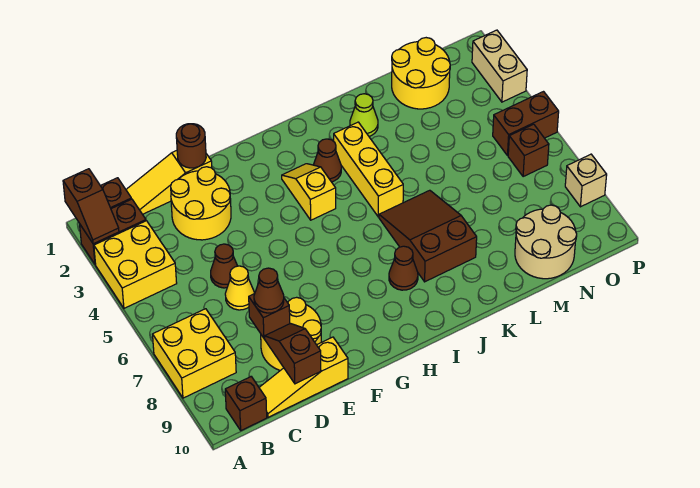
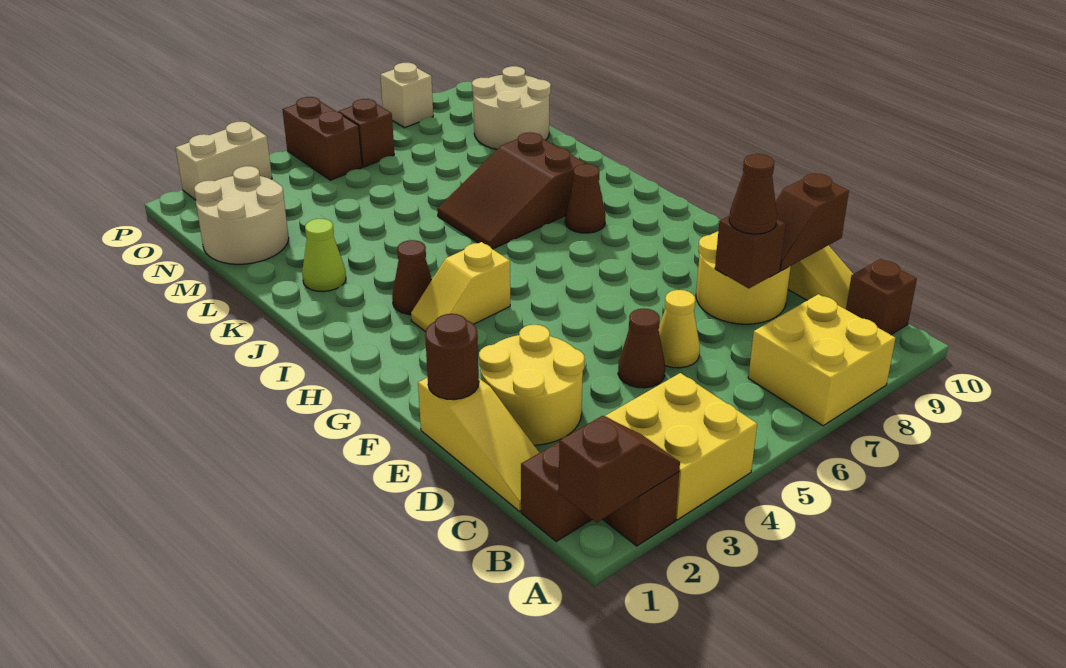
yellow brick J3:J5 level 1 -> none
yellow round brick M1:N2 level 1 -> tan round brick M1:N2 level 1

